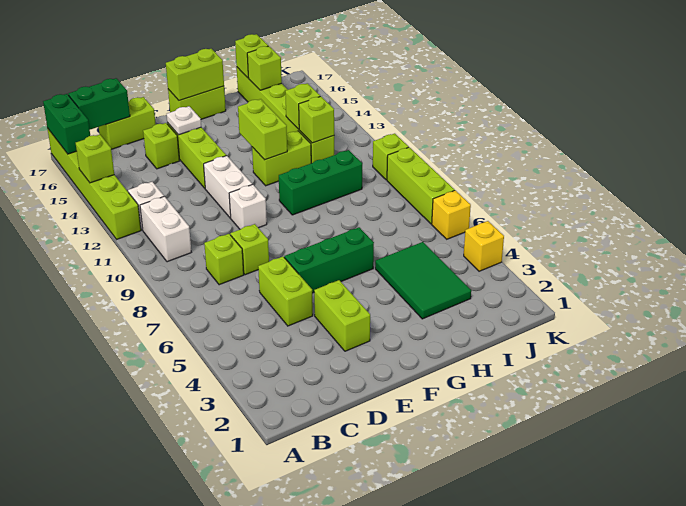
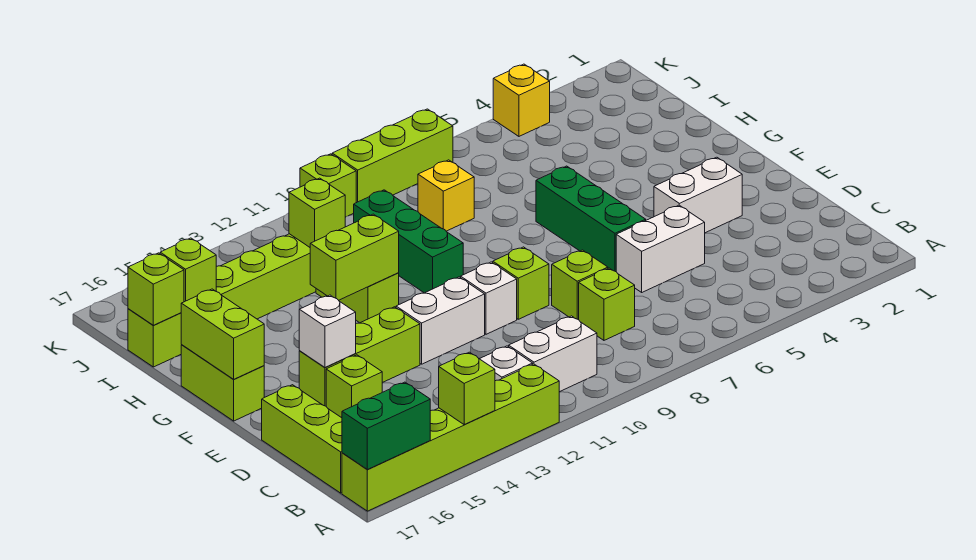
green brick B17:C17 level 2 -> none
lime brick C17:D17 level 1 -> lime brick B17:D17 level 1
lime brick D5:D6 level 1 -> white brick D5:D6 level 1
lime brick E3:E4 level 1 -> white brick E3:E4 level 1
white plate E15 level 2 -> white brick E15 level 2
green tile H3:I5 level 1 -> none
lime brick I13 level 2 -> lime brick E9 level 1
yellow brick K6 level 1 -> yellow brick I8 level 1

